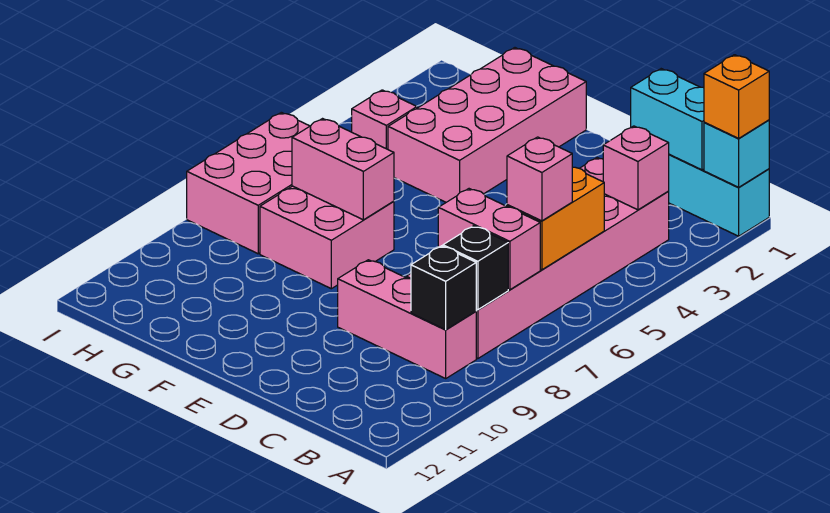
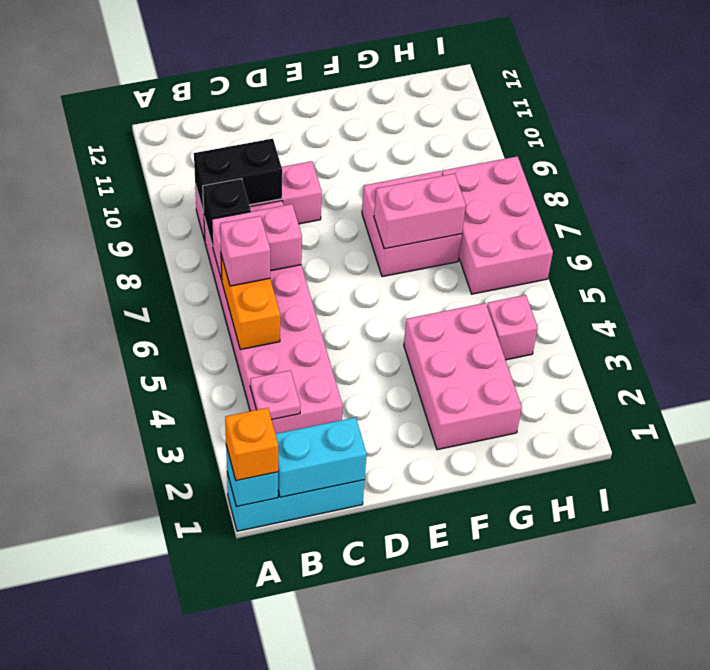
pink brick B3 level 2 -> pink plate B3 level 2
black brick B9 level 2 -> black brick B9:C9 level 2
pink brick F1:G4 level 1 -> pink brick F2:G4 level 1

